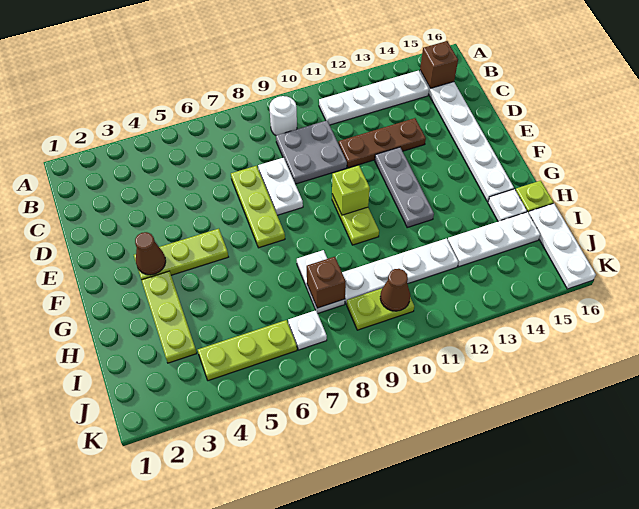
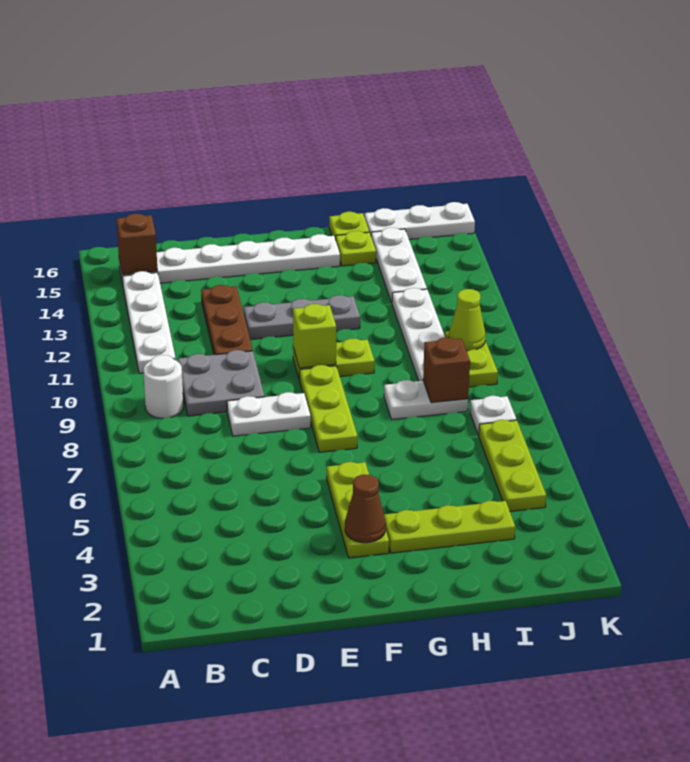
lime plate D7:F7 level 1 -> lime plate F7:F9 level 1
white plate H15 level 1 -> lime plate H15 level 1
brown cone J10 level 2 -> lime cone J10 level 2

